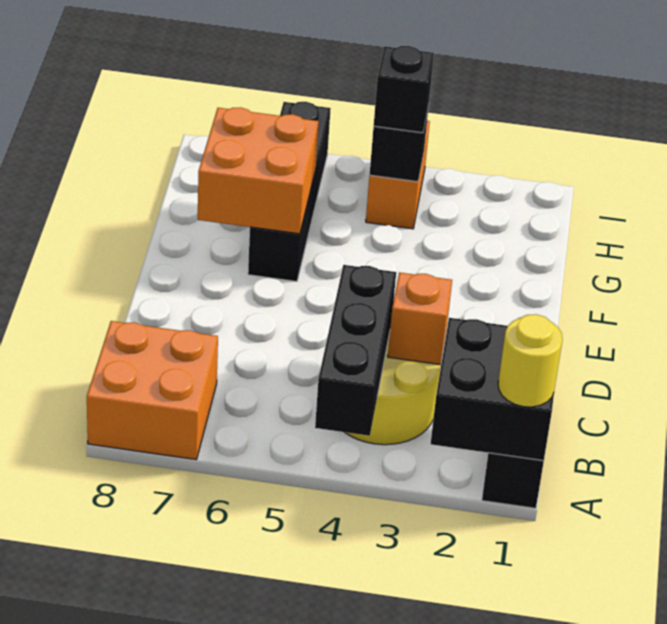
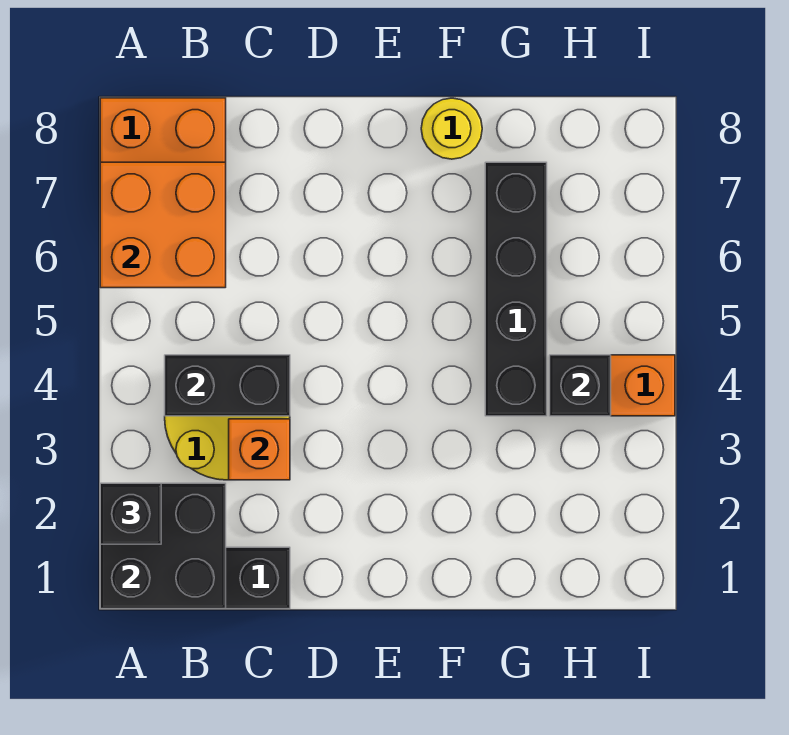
yellow round brick A1 level 3 -> yellow round brick F8 level 1
black brick A4:C4 level 2 -> black brick B4:C4 level 2
black brick F6:I6 level 1 -> black brick G4:G7 level 1
orange brick F6:G7 level 2 -> orange brick A6:B7 level 2
black brick H4 level 3 -> black brick A2 level 3

